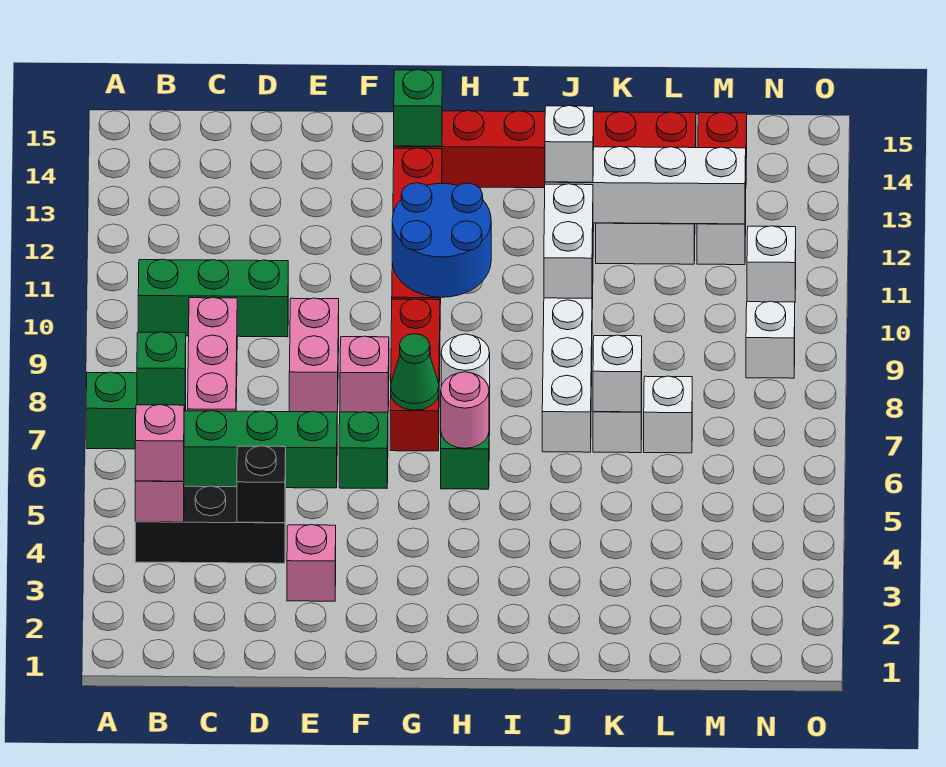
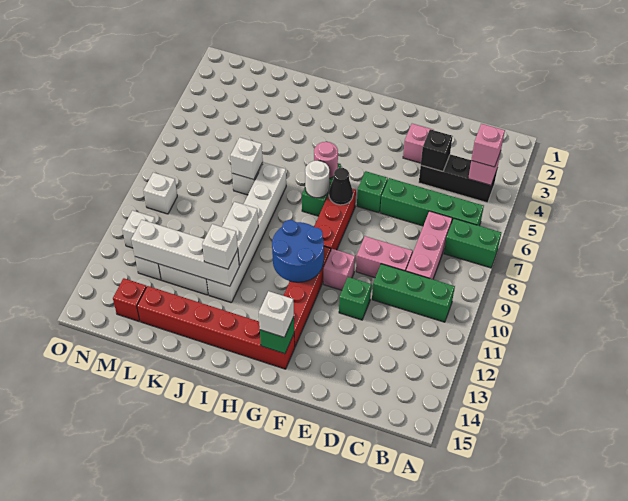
green brick B7 level 2 -> green brick E11 level 1
pink brick E8:E9 level 1 -> pink brick D9:E9 level 1
pink brick F8 level 1 -> pink brick F10 level 1
green cone G7 level 2 -> black cone G7 level 2
white brick L7 level 1 -> white brick G14 level 3

